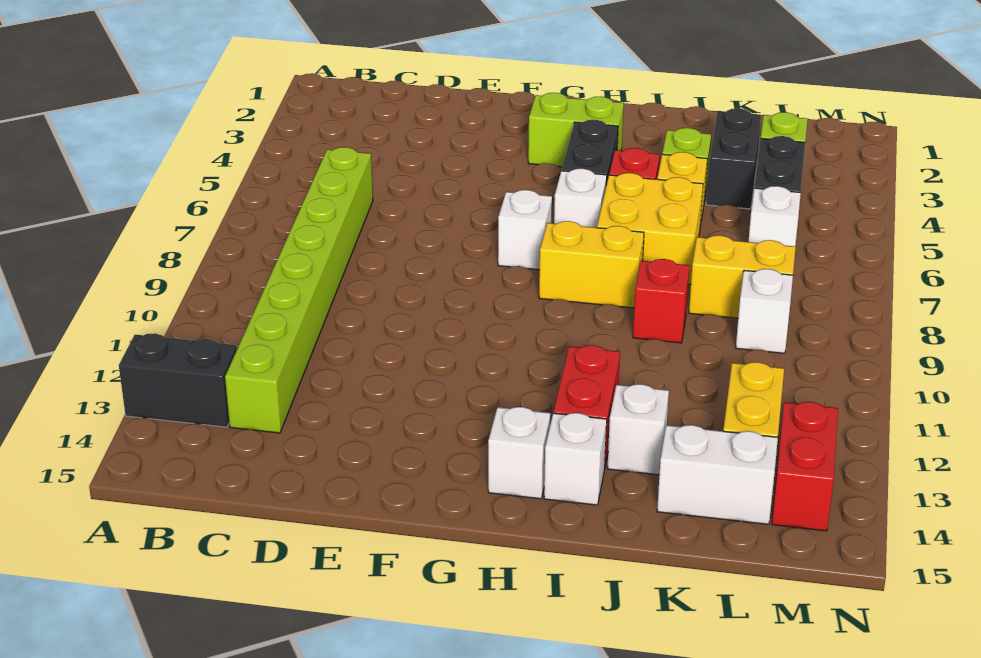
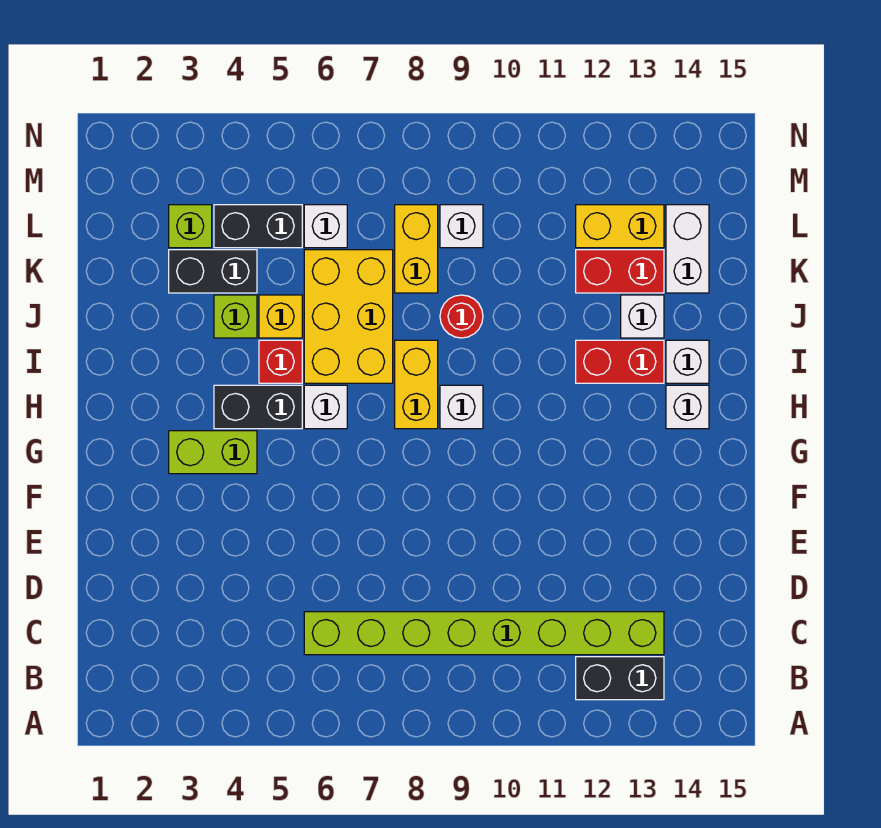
black brick A13:B13 level 1 -> black brick B12:B13 level 1
lime brick G3:H3 level 1 -> lime brick G3:G4 level 1
white brick G7 level 1 -> white brick H9 level 1
yellow brick I6:J7 level 1 -> yellow brick I6:K7 level 1
red brick J9 level 1 -> red round brick J9 level 1
red brick M13:M14 level 1 -> red brick K12:K13 level 1

